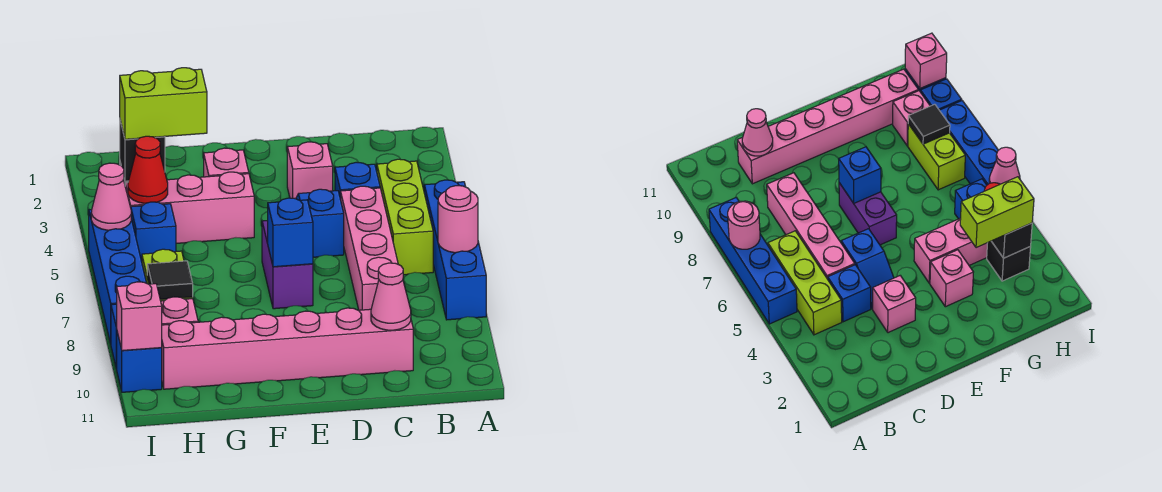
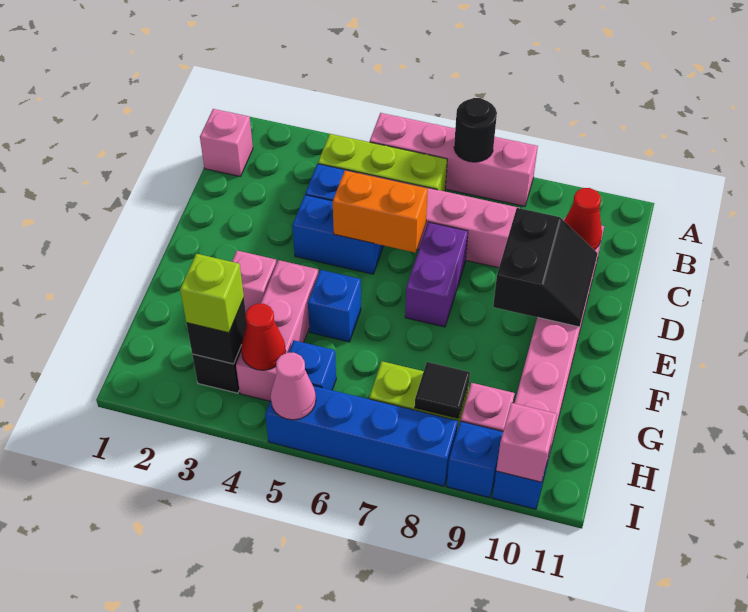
blue brick A5:A8 level 1 -> pink brick A5:A8 level 1
pink round brick A7 level 2 -> black round brick A7 level 2
pink cone C10 level 2 -> red cone C10 level 2
pink brick D3 level 1 -> pink brick B1 level 1
blue slope D4:D5 level 1 top 5 -> blue brick D4:D5 level 1
none -> orange brick D5:D6 level 2
none -> black slope D9:E10 level 2 top 9
purple brick E6:E7 level 1 -> purple brick D7:E7 level 1
blue brick E7 level 2 -> blue brick F5 level 1
lime brick G3:H3 level 3 -> lime brick H3 level 3

